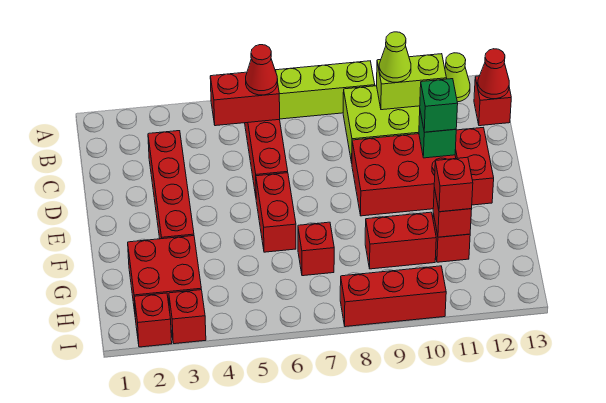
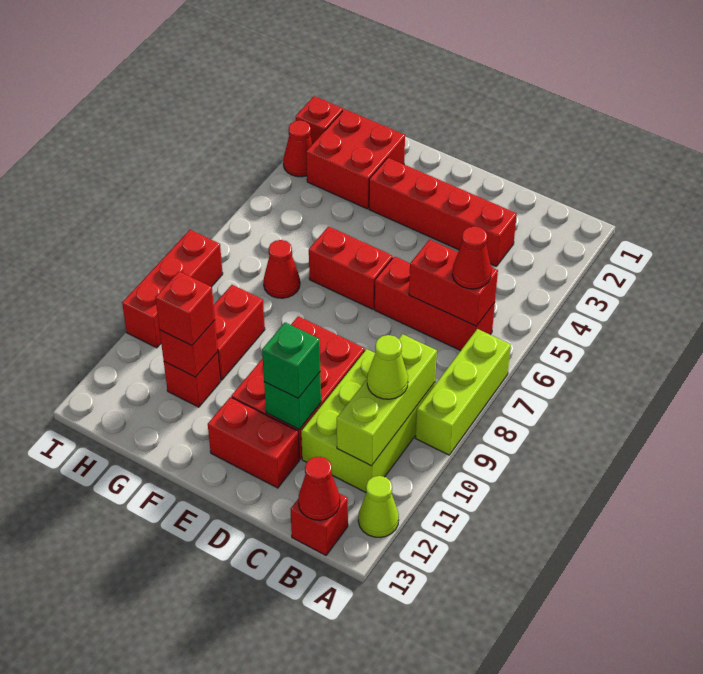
red brick B5:B6 level 2 -> red brick B6:C6 level 2
lime brick B10:B11 level 2 -> lime brick B9:B11 level 2
red brick G7 level 1 -> red cone G7 level 1
red brick I3 level 1 -> red cone I3 level 1

